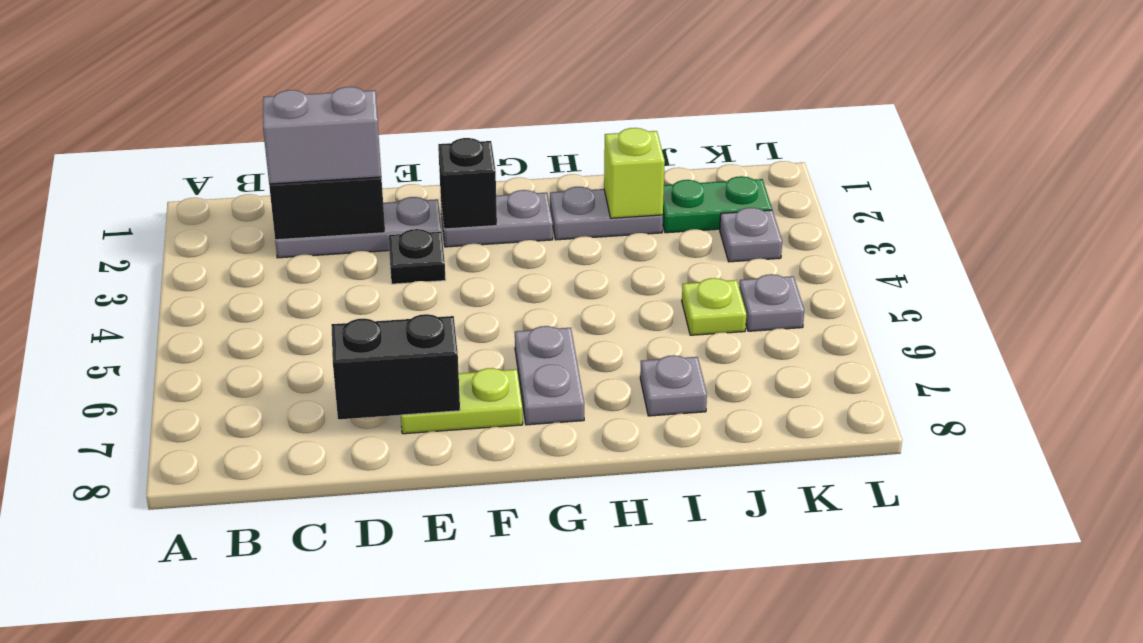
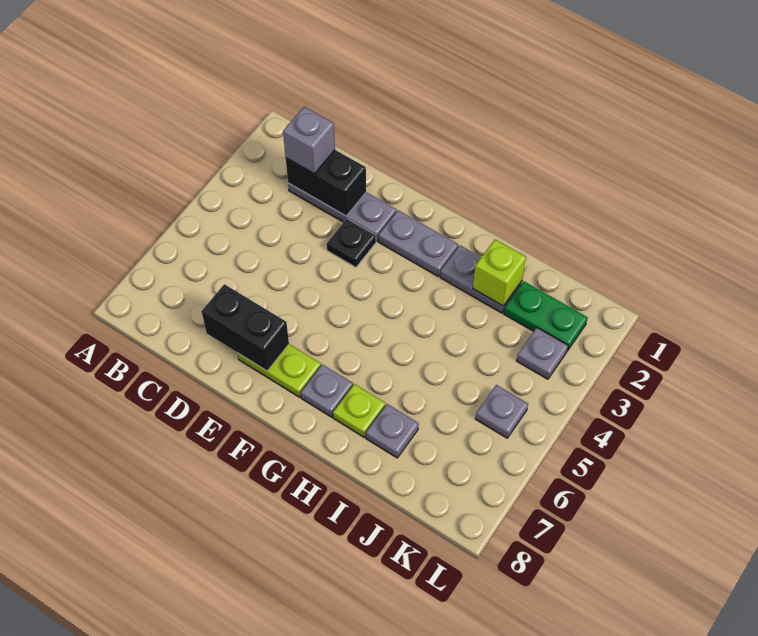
grey brick C2:D2 level 3 -> grey brick C2 level 3
black brick F2 level 2 -> none
grey plate G6:G7 level 1 -> grey plate G7 level 1
lime plate J5 level 1 -> lime plate H7 level 1

